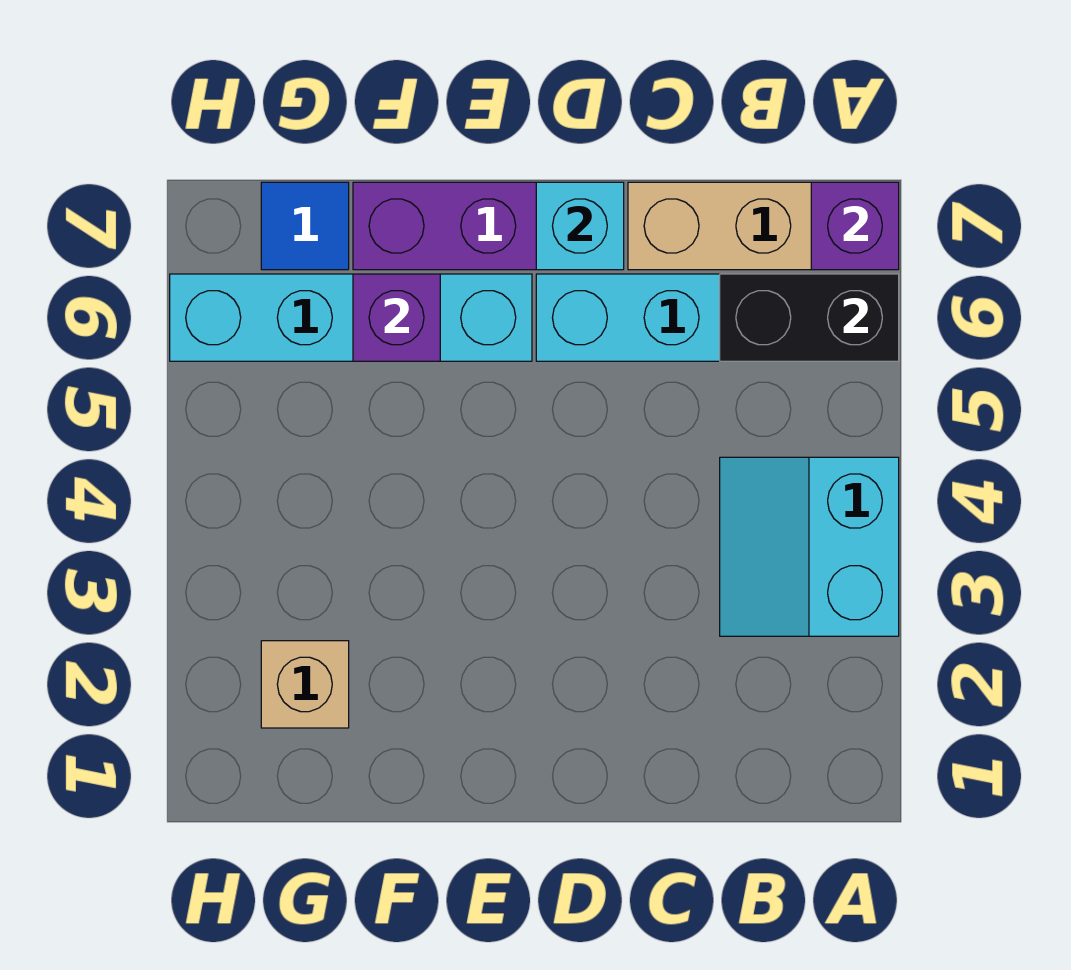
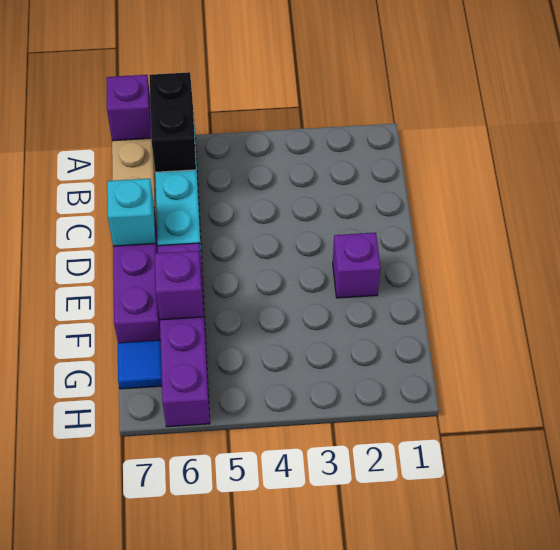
cyan slope A3:B4 level 1 top A -> none
none -> purple brick E2 level 1
cyan brick E6:H6 level 1 -> purple brick E6:H6 level 1
tan brick G2 level 1 -> none

